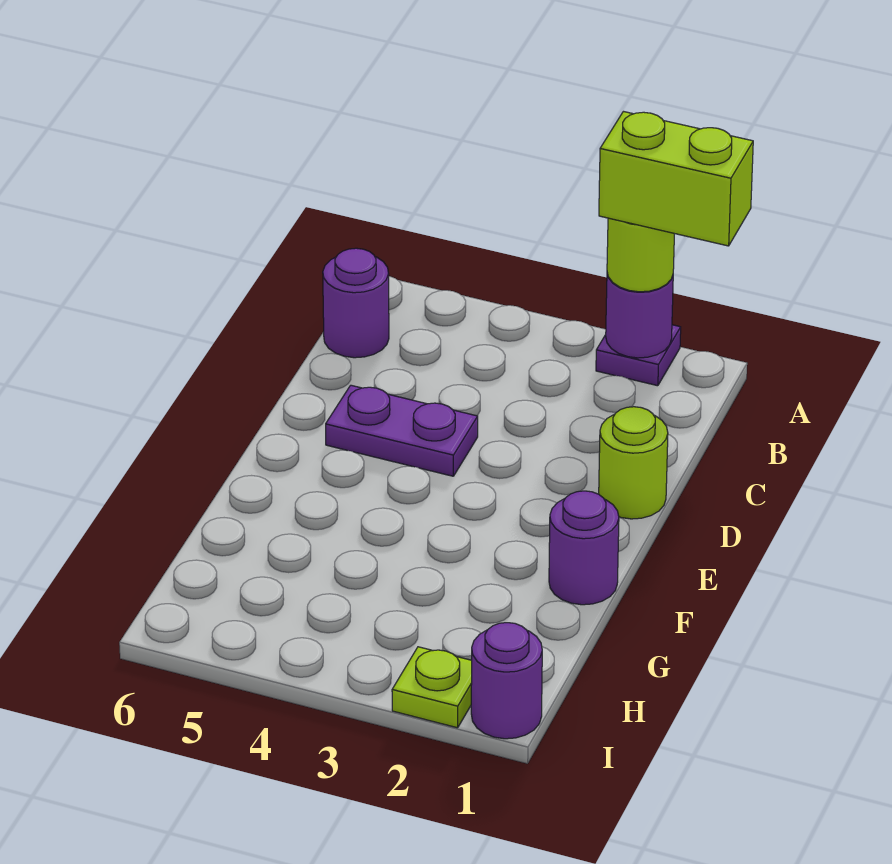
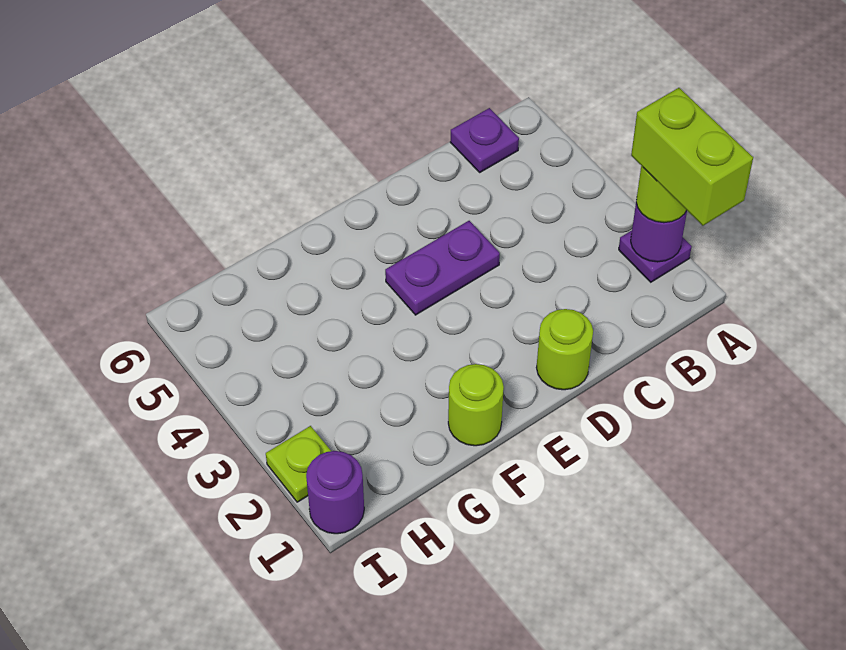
purple round brick B6 level 1 -> purple plate B6 level 1
purple plate D4:D5 level 1 -> purple plate D4:E4 level 1
purple round brick F1 level 1 -> lime round brick F1 level 1

